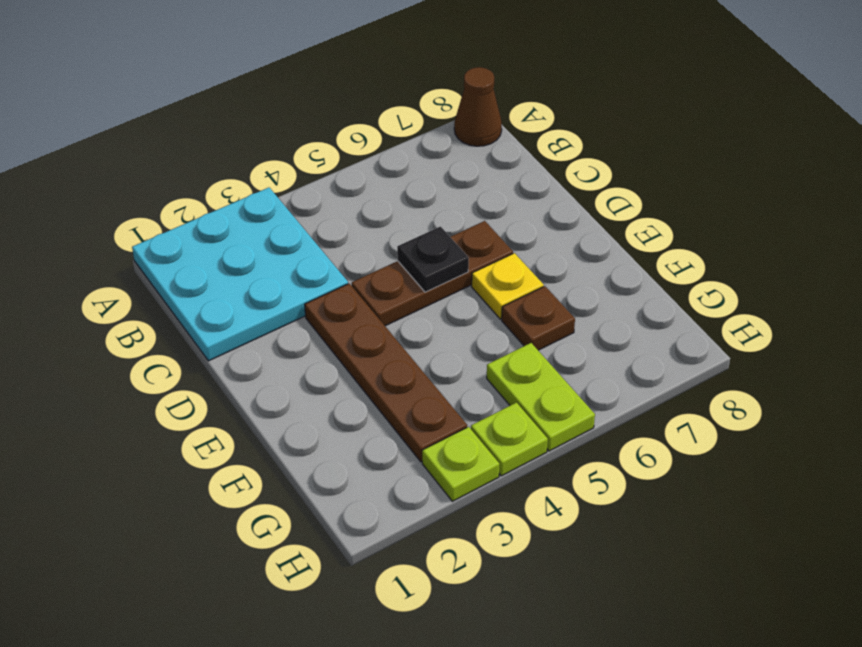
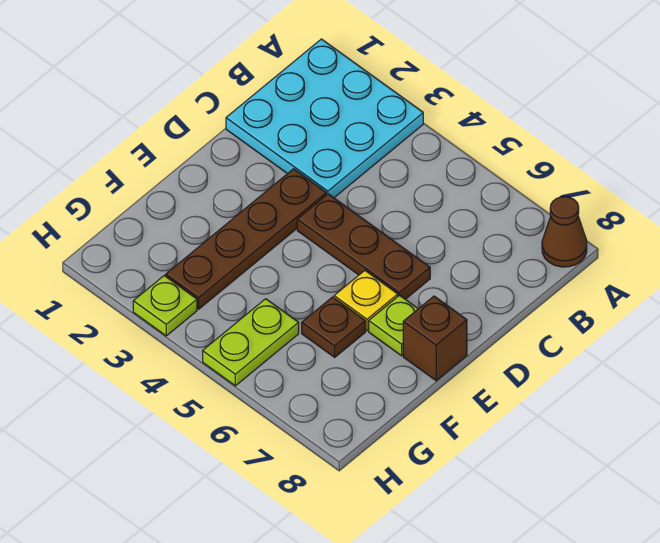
black plate D5 level 2 -> none
none -> brown brick E8 level 1
lime plate H4 level 1 -> lime plate E7 level 1

